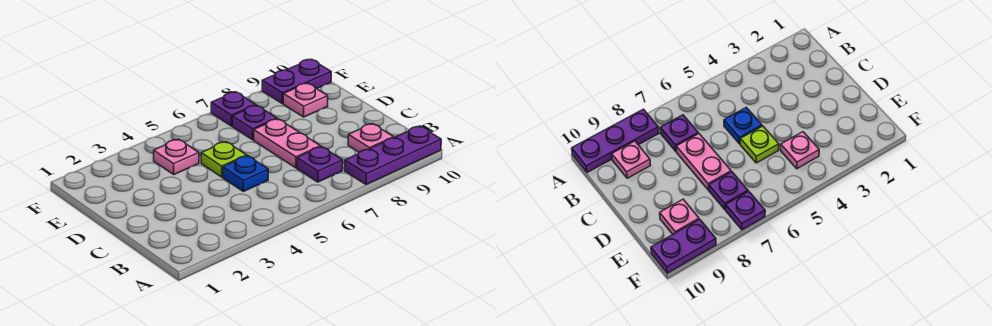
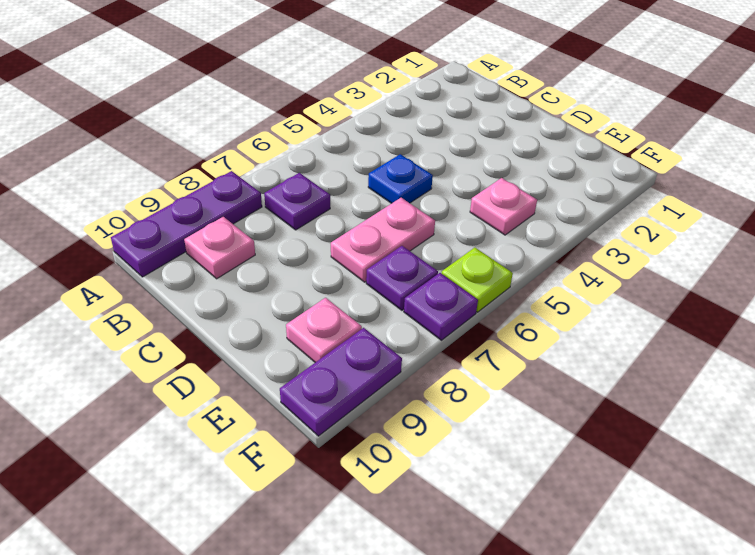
pink plate C7:D7 level 1 -> pink plate D6:D7 level 1
lime plate D5 level 1 -> lime plate F6 level 1

